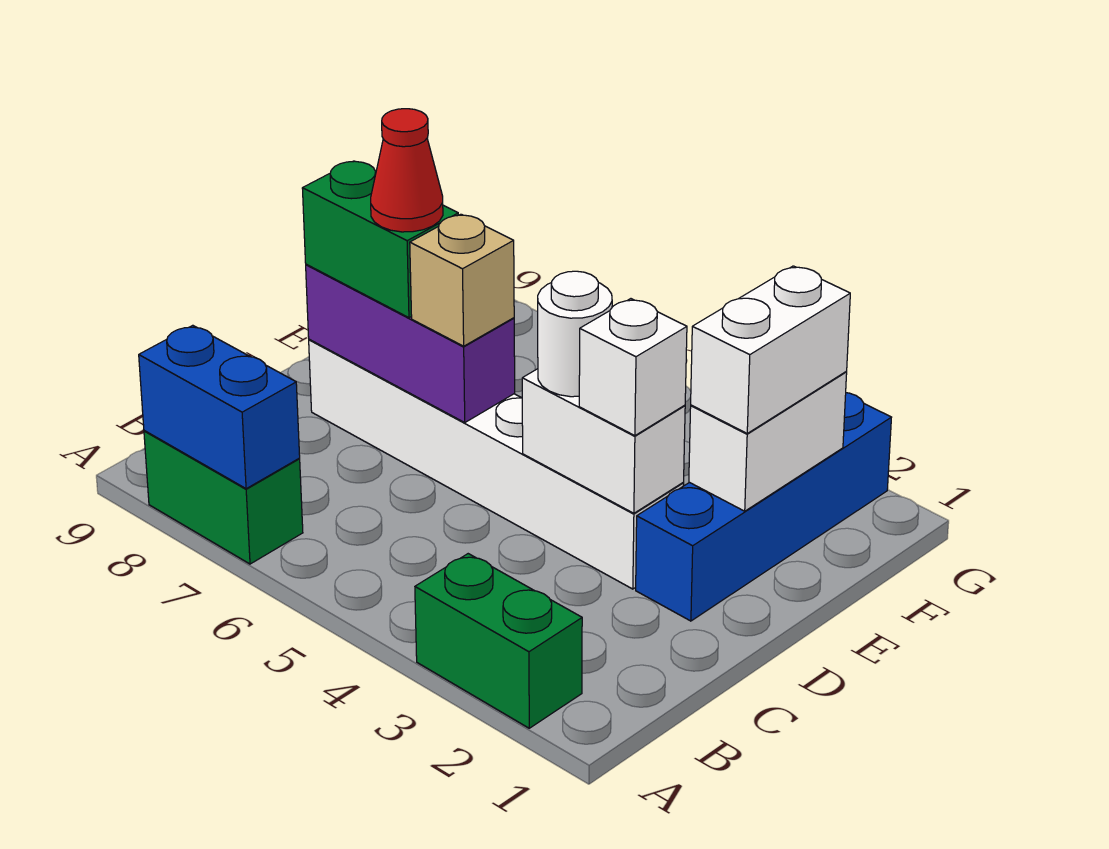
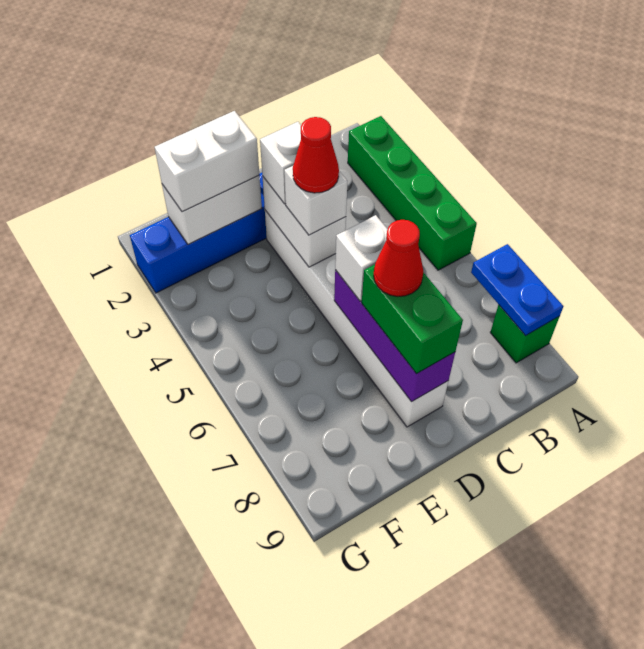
green brick A2:A3 level 1 -> green brick A2:A5 level 1
green brick A7:A8 level 1 -> green brick A8 level 1
blue brick A7:A8 level 2 -> blue plate A7:A8 level 2
white round brick D4 level 3 -> white brick D4 level 3
none -> red cone D4 level 4
tan brick D6 level 3 -> white brick D6 level 3

